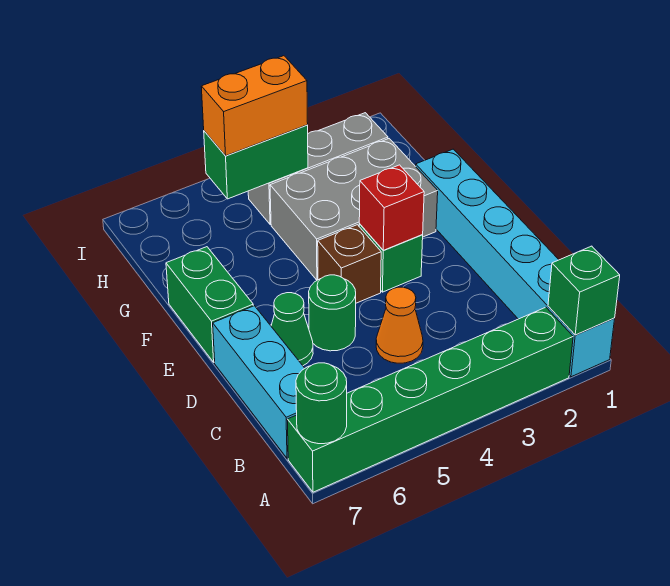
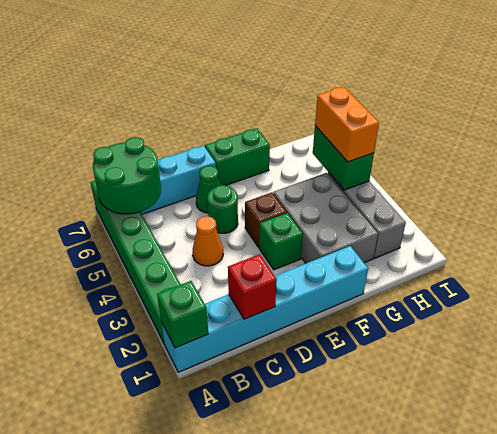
green round brick A7 level 2 -> green round brick A6:B7 level 2
red brick E3 level 2 -> red brick C1 level 2

